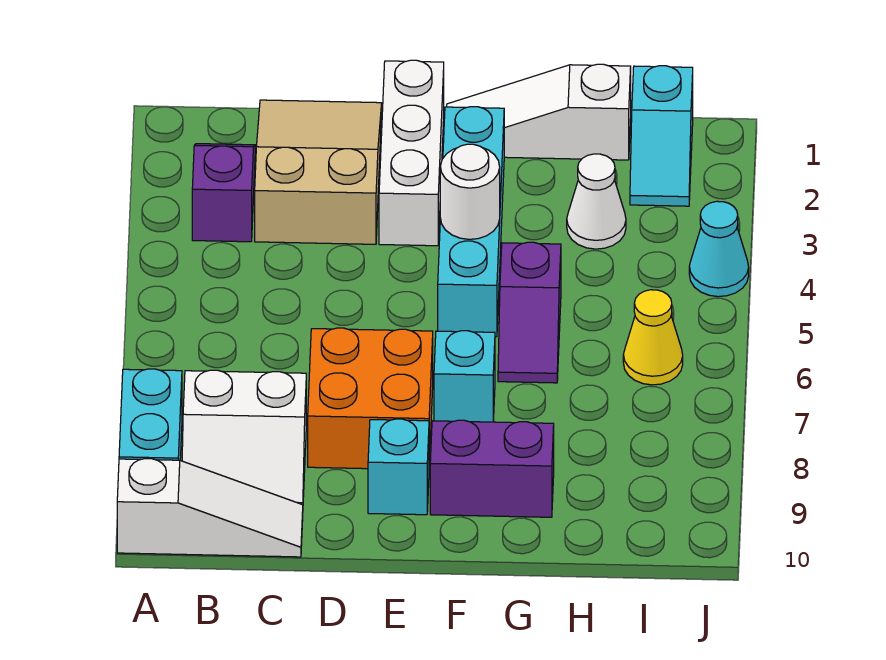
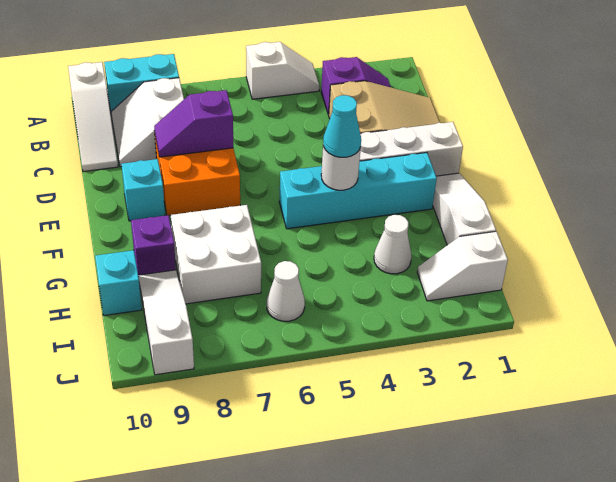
none -> white slope A4:A5 level 1 top 5
cyan brick F7 level 1 -> cyan brick H10 level 1
purple brick F9:G9 level 1 -> purple brick G9 level 1
purple slope G5:G6 level 1 top 5 -> purple slope D7:D8 level 2 top 7
none -> white brick G7:H8 level 1
none -> white slope H9:J9 level 1 top J
cyan slope I1:I2 level 1 top 1 -> white slope I1:I2 level 1 top 1
yellow cone I6 level 1 -> white cone I6 level 1
cyan cone J4 level 1 -> cyan cone F4 level 3

